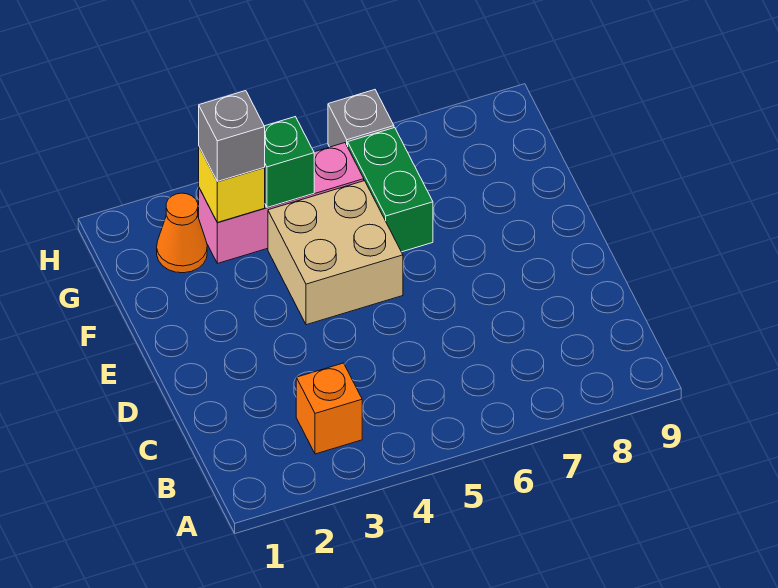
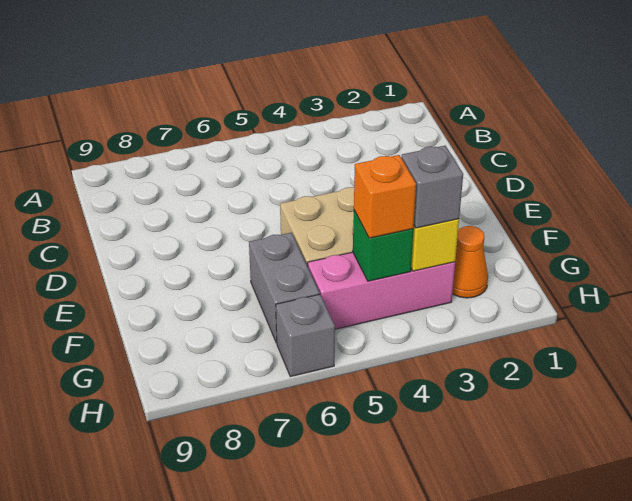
orange brick B3 level 1 -> orange brick G4 level 3
green brick F6:G6 level 1 -> grey brick F6:G6 level 1

